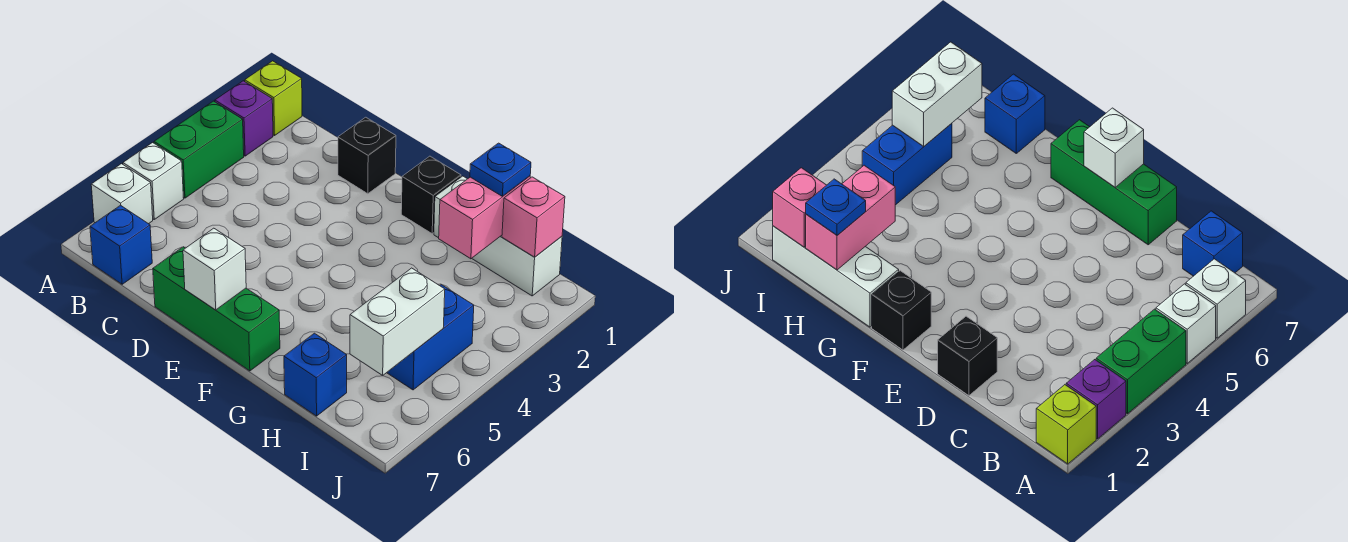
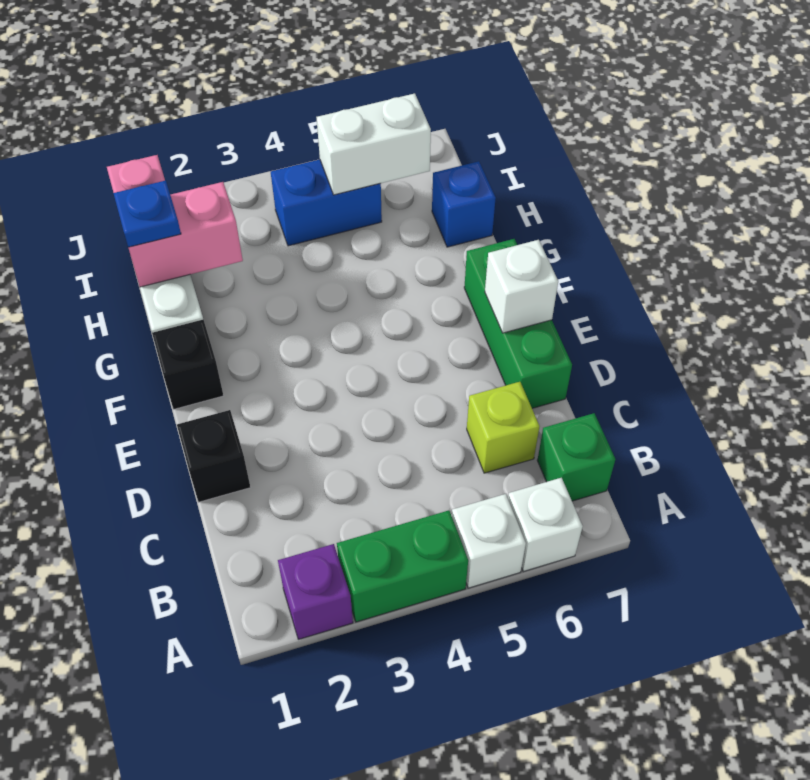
lime brick A1 level 1 -> lime brick C6 level 1
blue brick B7 level 1 -> green brick B7 level 1

